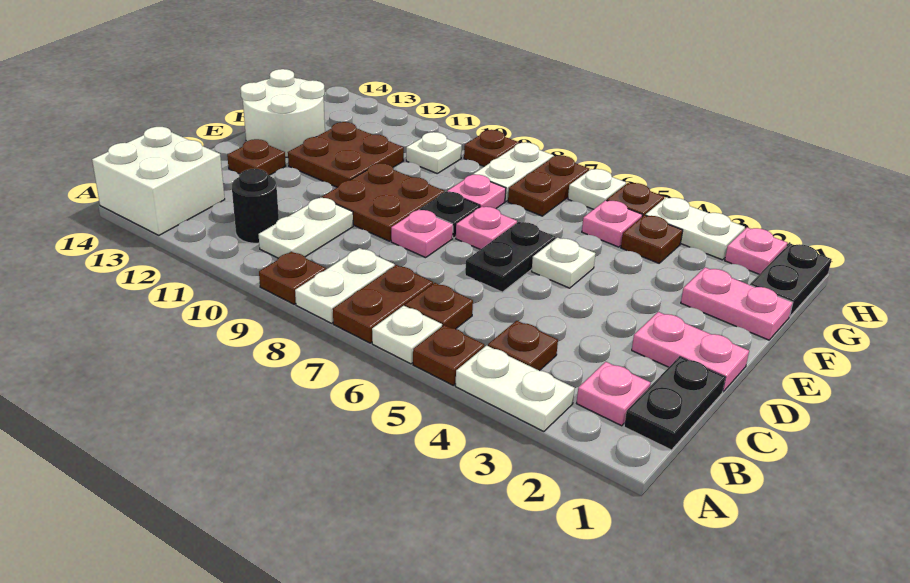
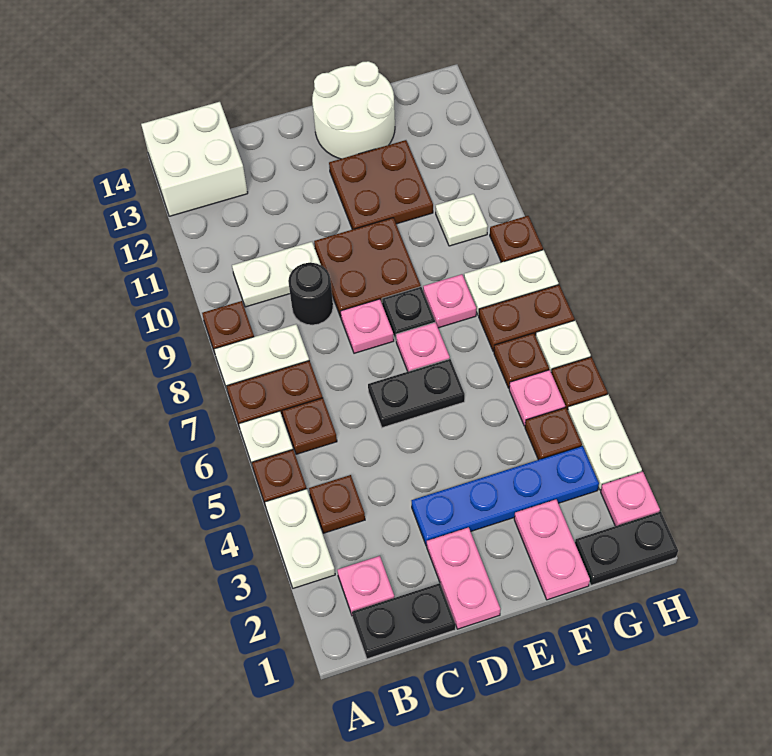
black round brick B11 level 1 -> black round brick C9 level 1
none -> blue plate D3:G3 level 1
brown plate D13 level 1 -> brown plate G6 level 1
white plate E5 level 1 -> none

